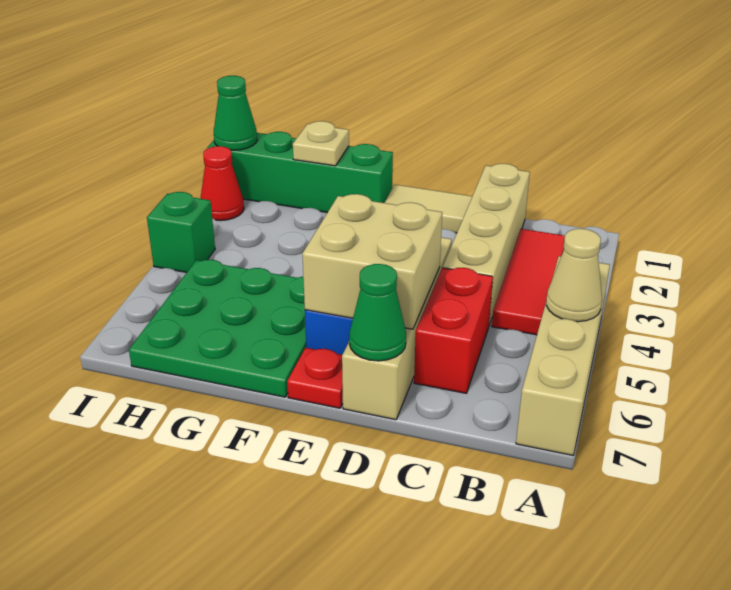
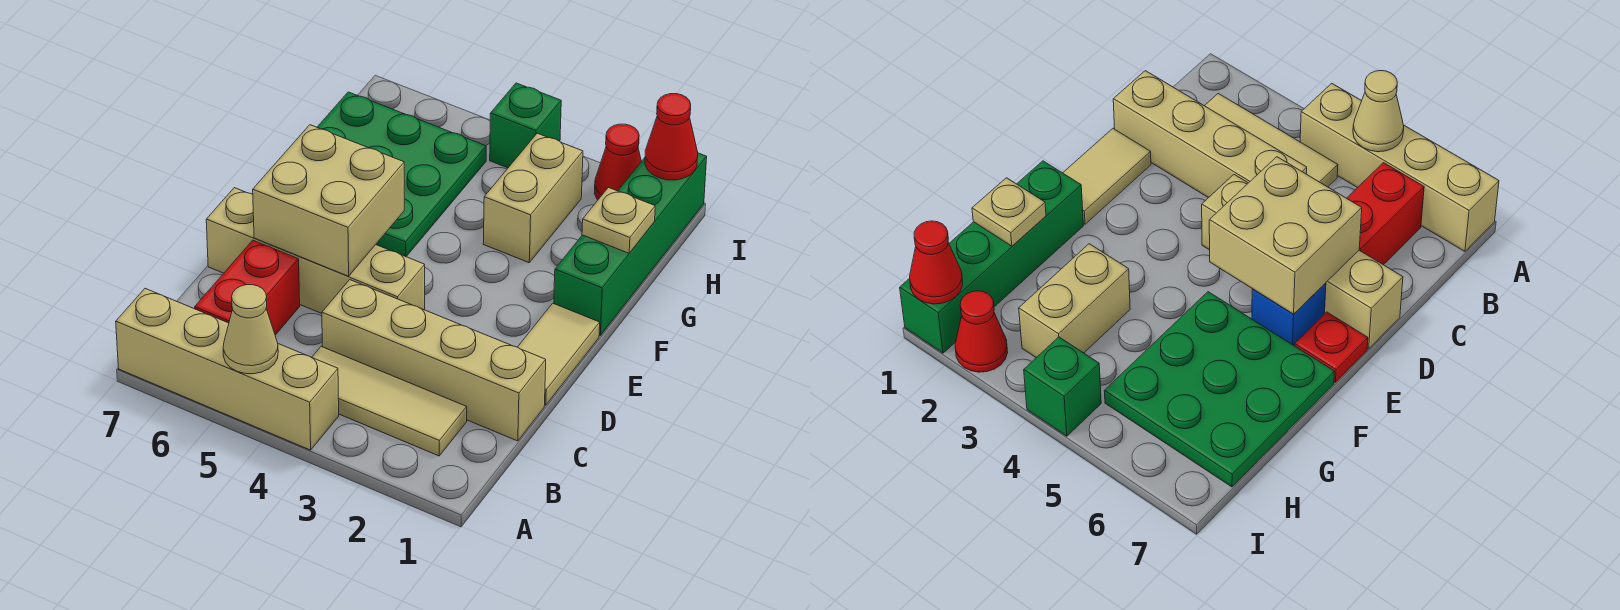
red tile B2:B4 level 1 -> tan tile B2:B4 level 1
red brick C5:C6 level 1 -> red brick B6:C6 level 1
green cone D7 level 2 -> none
none -> tan brick G3:H3 level 1
green cone I1 level 2 -> red cone I1 level 2

